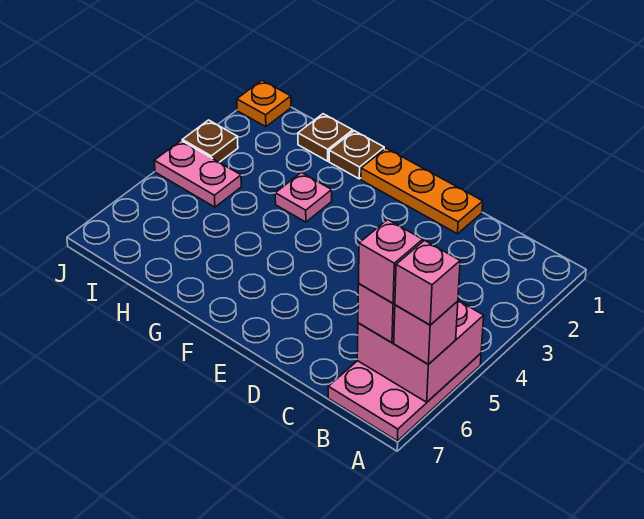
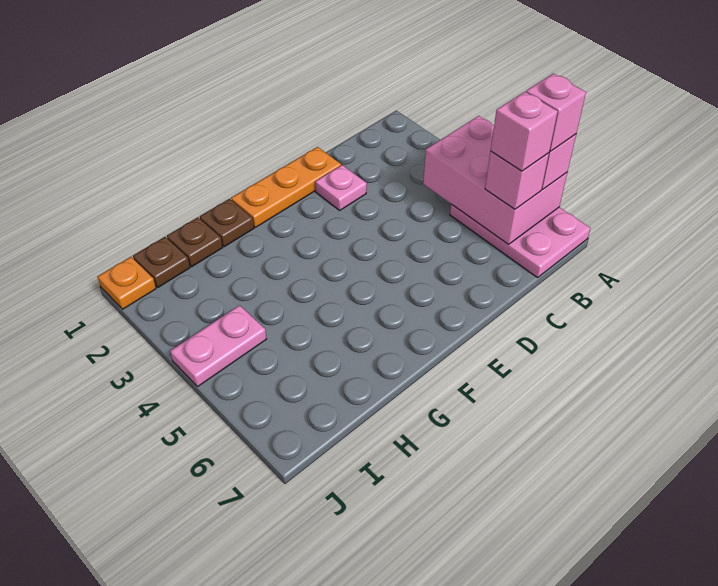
pink brick A5:B6 level 2 -> pink brick A4:B6 level 2
pink plate G3 level 1 -> pink plate D2 level 1
brown plate J3 level 1 -> brown plate I1 level 1

